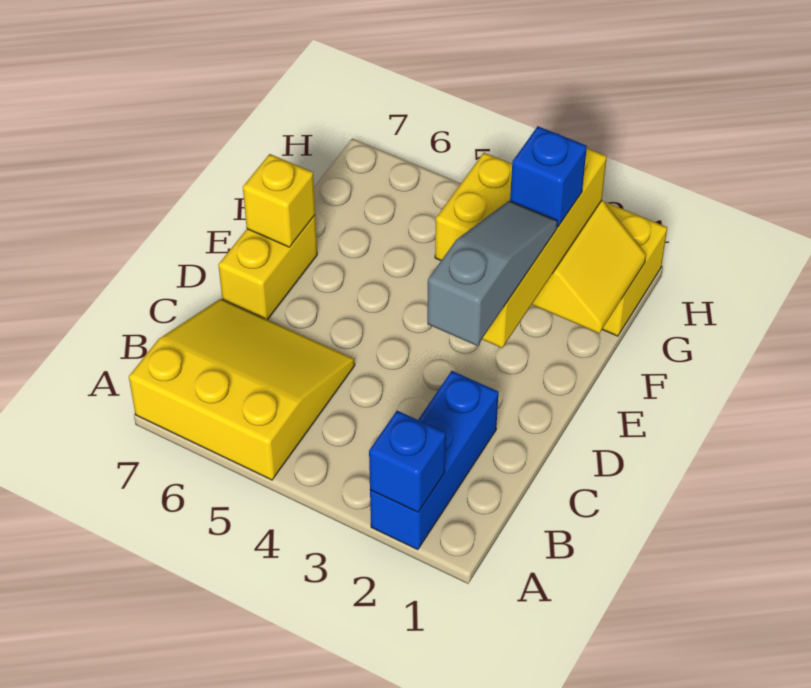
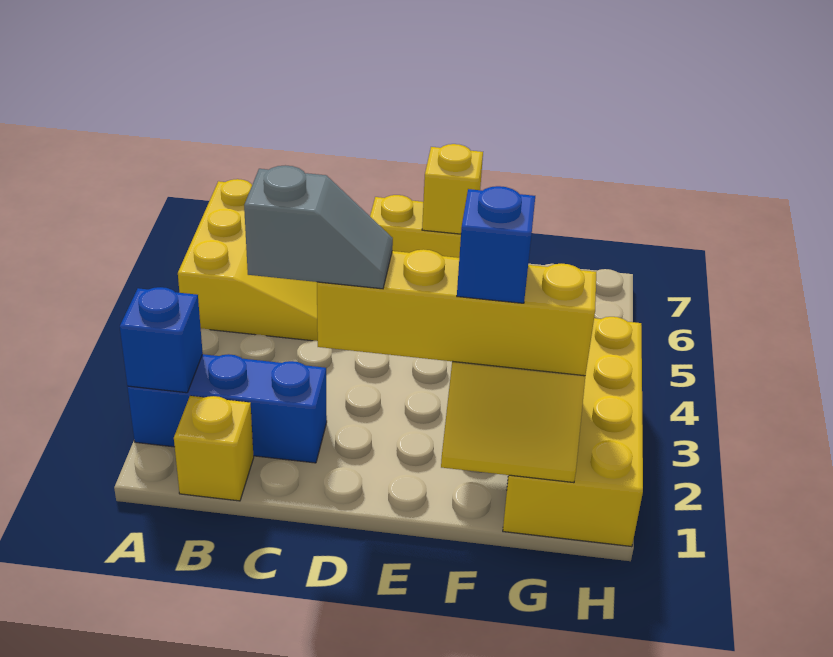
none -> yellow brick B1 level 1
grey slope C2:E2 level 4 top C -> grey slope C2:D2 level 4 top C

